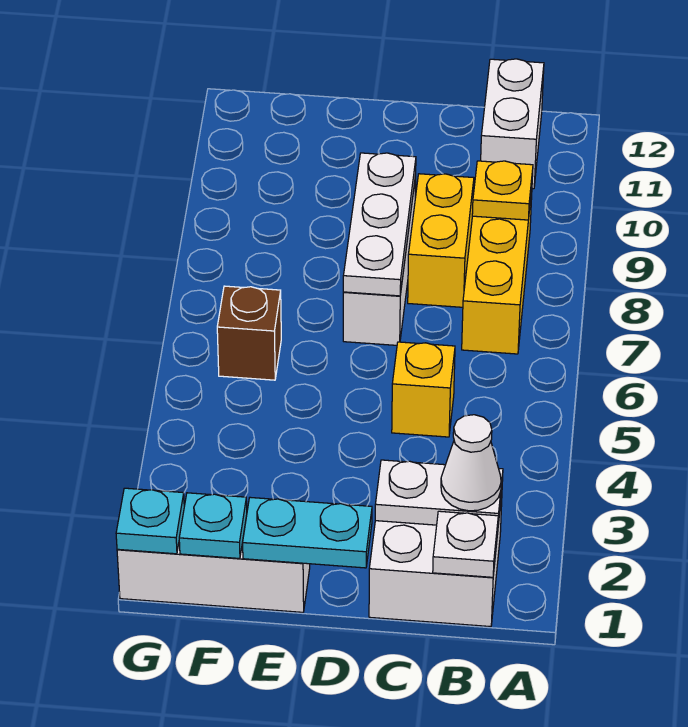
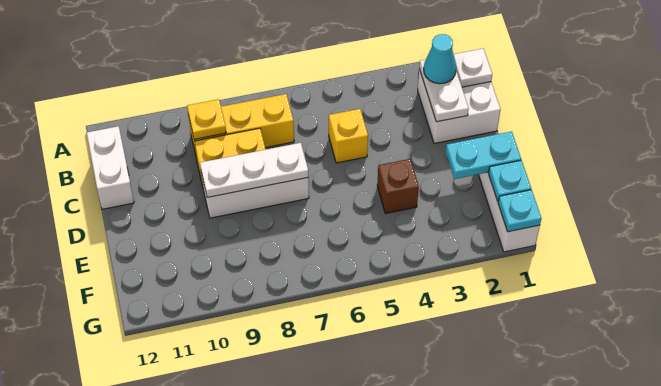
white cone B2 level 3 -> cyan cone B2 level 3
white brick B11:B12 level 1 -> white brick B12:C12 level 1
cyan plate D1:E1 level 2 -> cyan plate E1:E2 level 2
brown brick F6 level 1 -> brown brick E4 level 1

